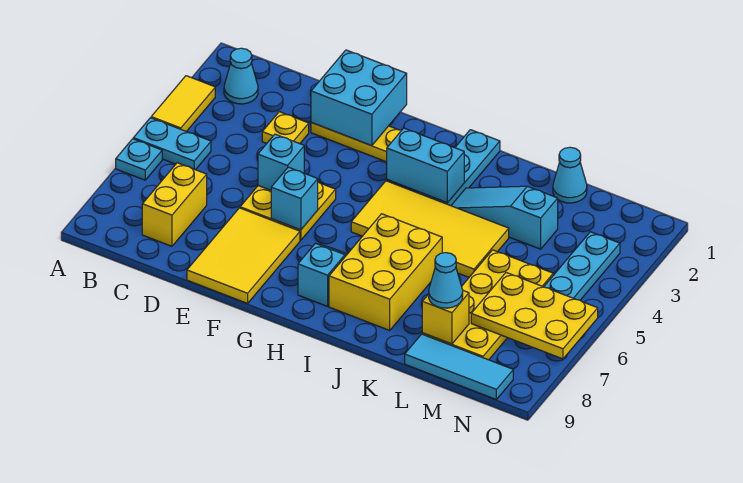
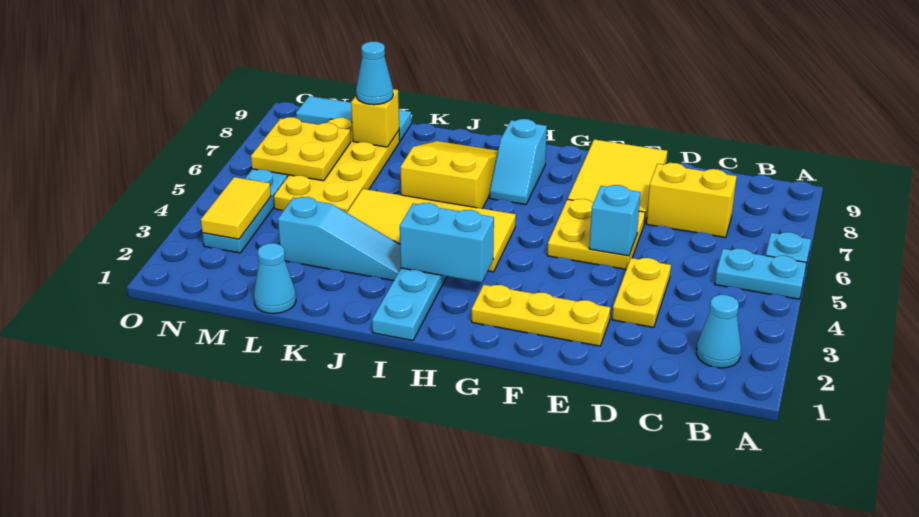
yellow tile A3:A4 level 1 -> yellow tile N3:N4 level 2
yellow brick C7:C8 level 1 -> yellow brick C7:D7 level 1
yellow plate D3 level 1 -> yellow plate D3:D4 level 1
cyan brick E1:F2 level 2 -> none
cyan brick F6 level 2 -> none
yellow brick I6:J8 level 1 -> yellow slope I6:J8 level 1 top 6
yellow plate M6:O7 level 2 -> yellow plate M6:N7 level 2

